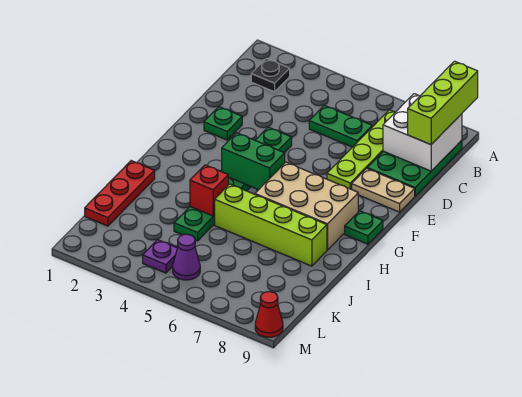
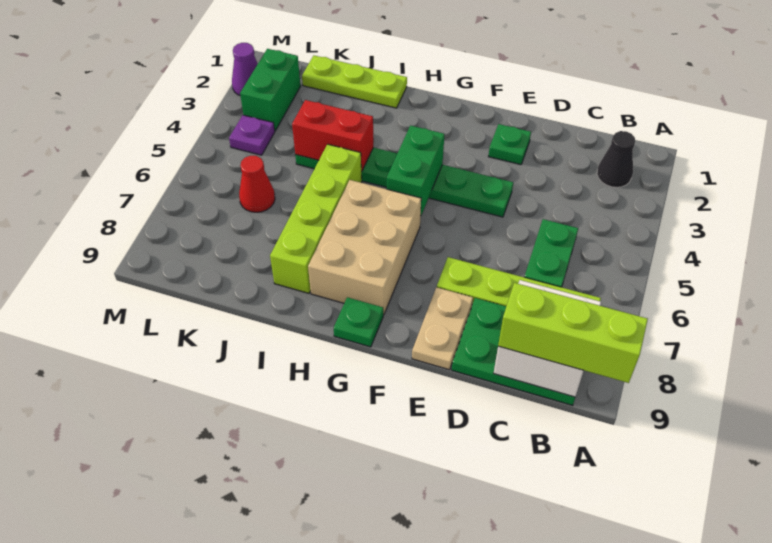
black plate B2 level 1 -> black cone B2 level 1
red plate I1:K1 level 1 -> lime plate I1:K1 level 1
red brick I4 level 2 -> red brick I4:J4 level 2
none -> green brick L2:L3 level 1
purple cone L5 level 1 -> purple cone M2 level 1
red cone M9 level 1 -> red cone K6 level 1

